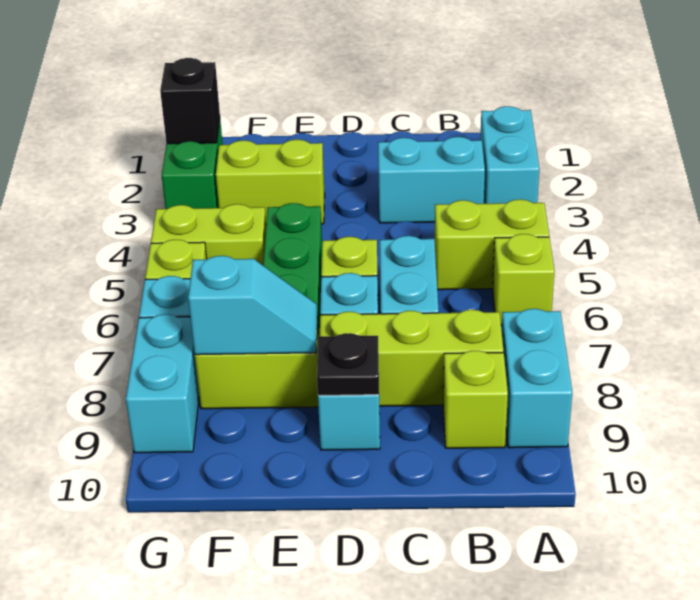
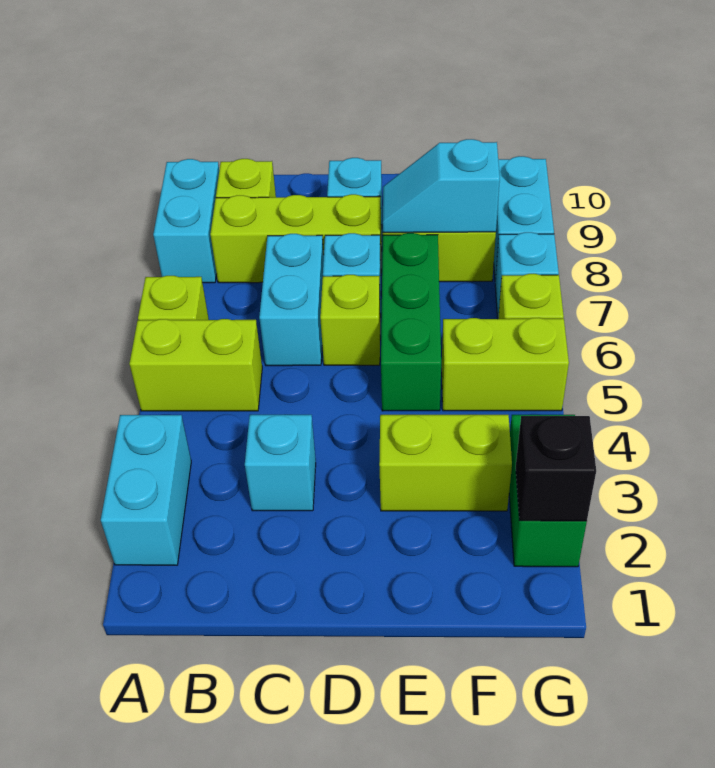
cyan brick B3:C3 level 1 -> cyan brick C3 level 1
black plate D9 level 2 -> none

